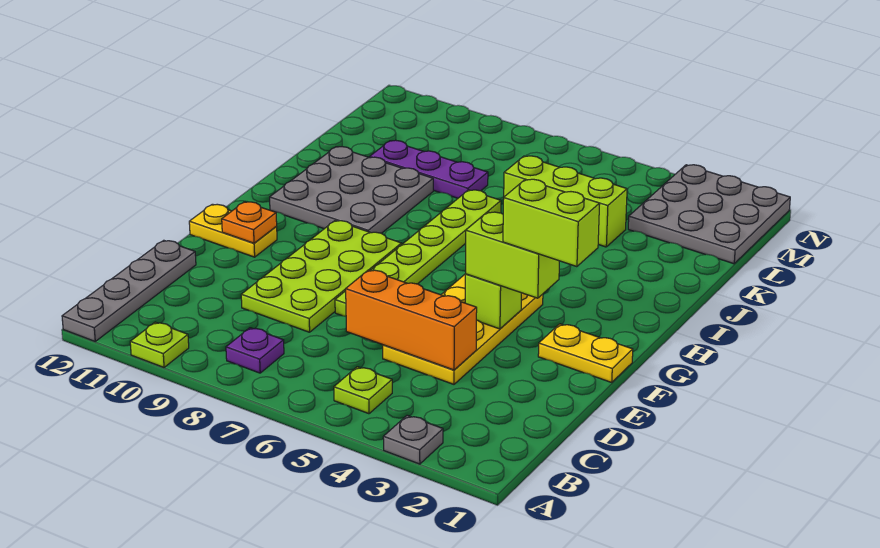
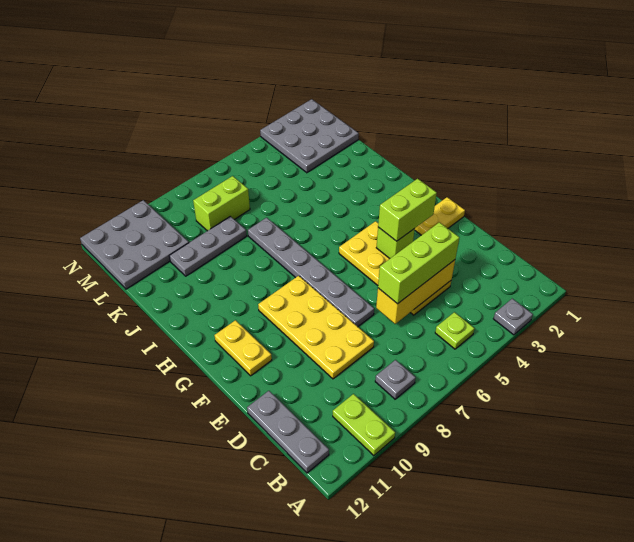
lime plate A10 level 1 -> lime plate A10:B10 level 1
grey plate A12:D12 level 1 -> grey plate B12:D12 level 1
purple plate B8 level 1 -> grey plate B8 level 1
orange brick D4:D6 level 2 -> yellow brick D4:D6 level 2
lime plate D8:G9 level 1 -> yellow plate D8:G9 level 1
lime plate E7:J7 level 1 -> grey plate E7:J7 level 1
lime brick F2:F3 level 4 -> lime brick L7:L8 level 1
yellow plate F11:F12 level 1 -> yellow plate F11:G11 level 1
orange plate F11 level 2 -> none
grey plate H9:J11 level 1 -> grey plate L10:N12 level 1
lime brick K4:K6 level 1 -> lime brick D4:D6 level 3
purple plate K8:K10 level 1 -> grey plate K8:K10 level 1

